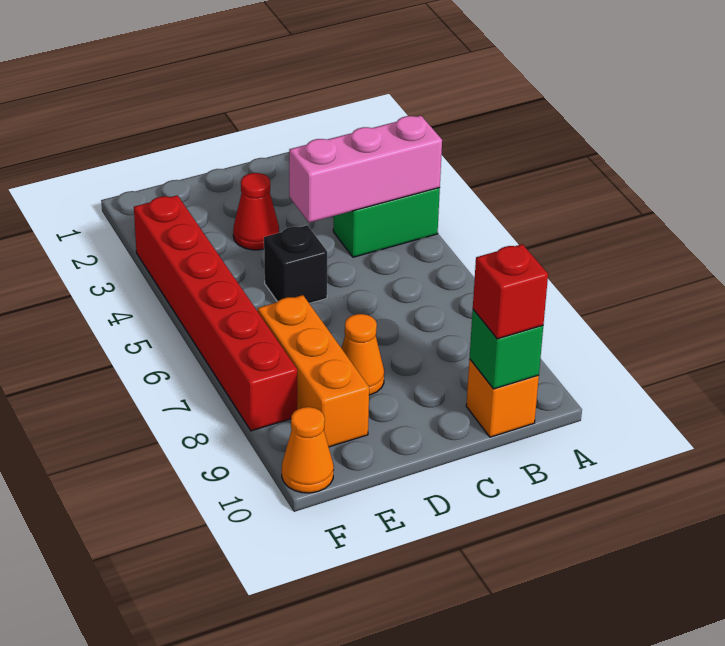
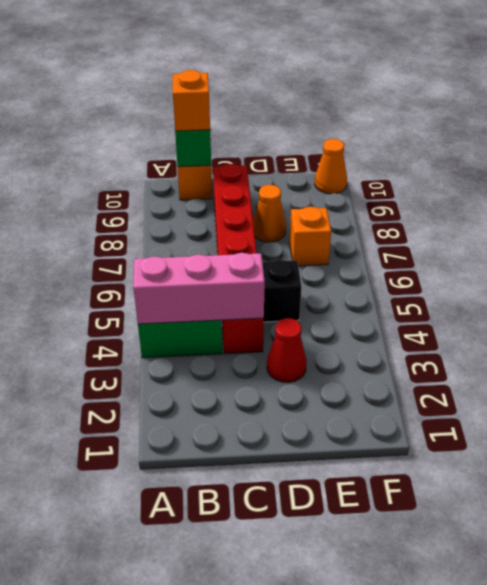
red brick B10 level 3 -> orange brick B10 level 3
orange brick E7:E9 level 1 -> orange brick E7 level 1
red brick F3:F8 level 1 -> red brick C4:C9 level 1

